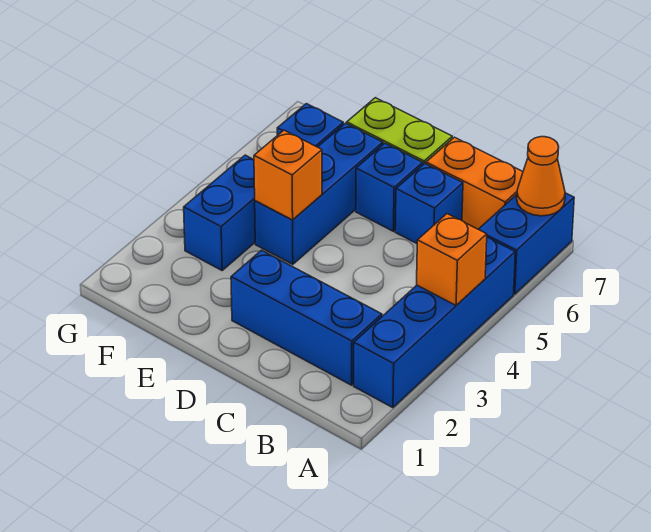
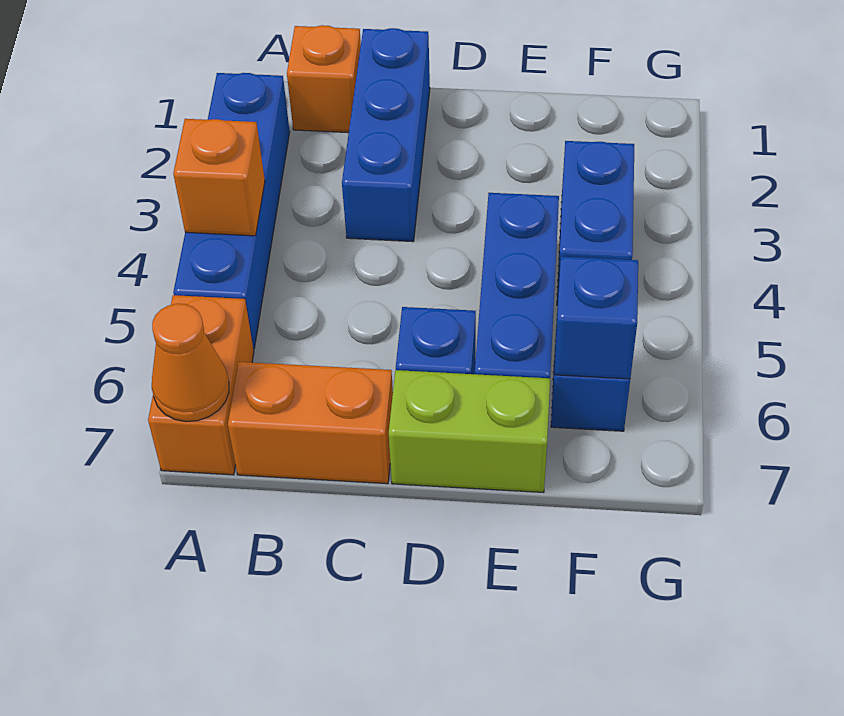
blue brick A6:A7 level 1 -> orange brick A6:A7 level 1
blue brick B2:D2 level 1 -> blue brick C1:C3 level 1
blue brick C6 level 1 -> blue brick F6 level 2
orange brick E4 level 2 -> orange brick B1 level 1

